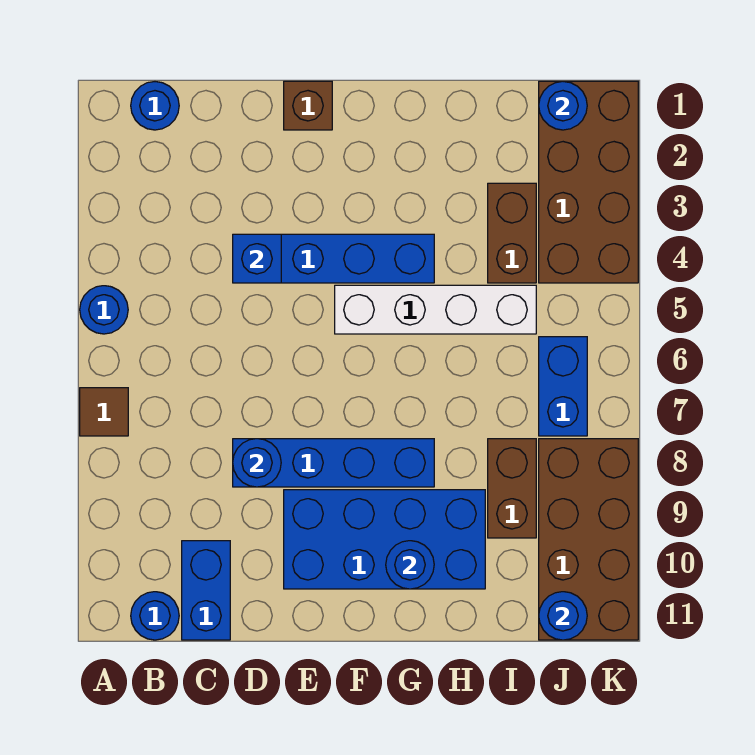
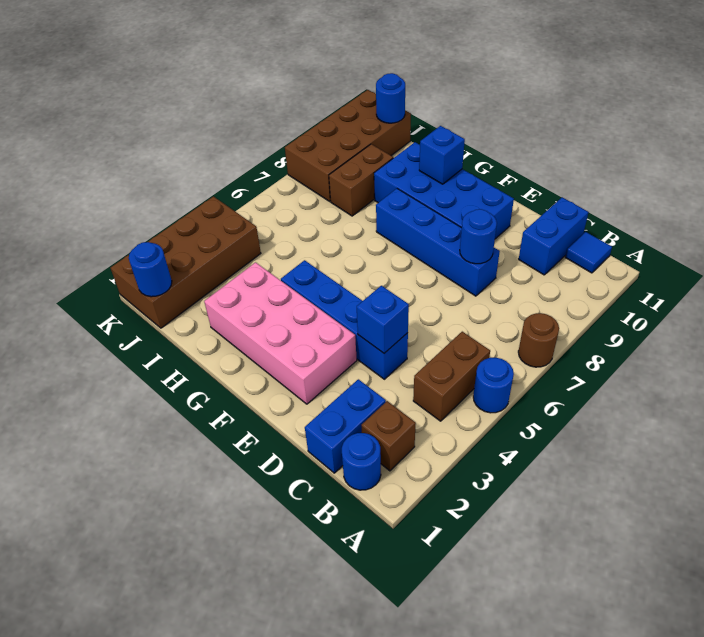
brown tile A7 level 1 -> brown round brick A7 level 1
blue round brick B11 level 1 -> blue tile B11 level 1
brown brick E1 level 1 -> brown brick B2 level 1
none -> pink brick E2:H3 level 1
white brick F5:I5 level 1 -> none
blue round brick G10 level 2 -> blue brick G10 level 2
brown brick I3:I4 level 1 -> brown brick B4:B5 level 1
blue brick J6:J7 level 1 -> blue brick C1:C2 level 1

